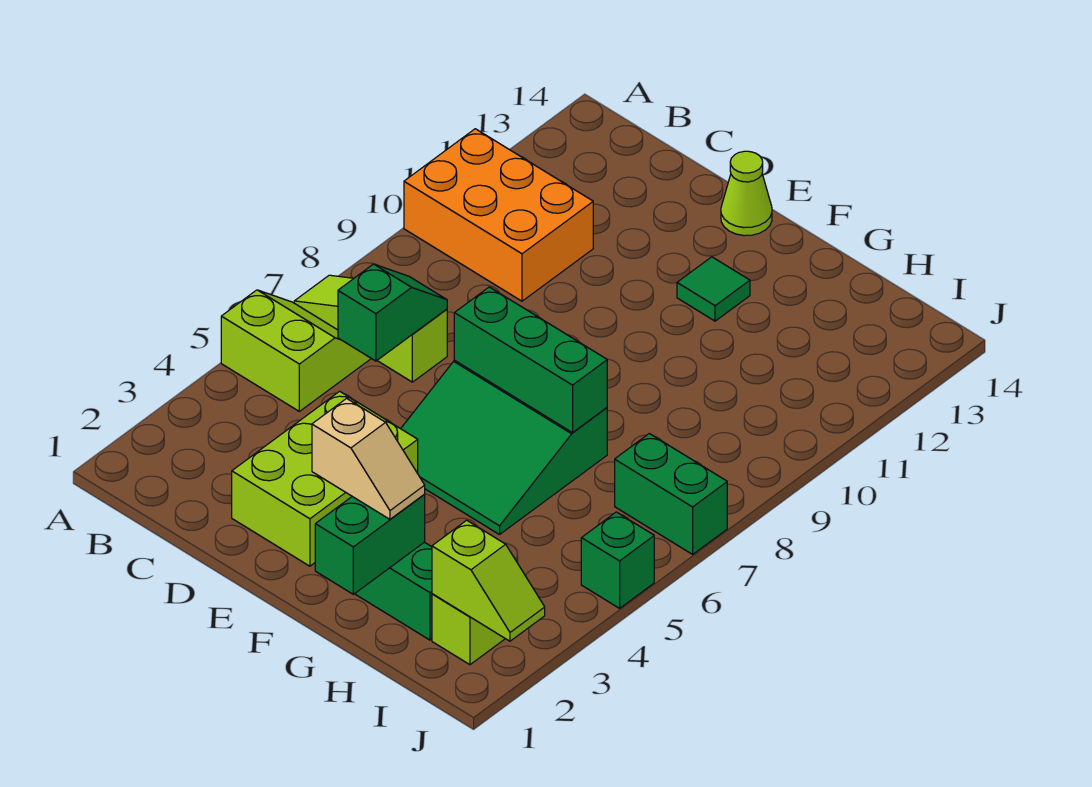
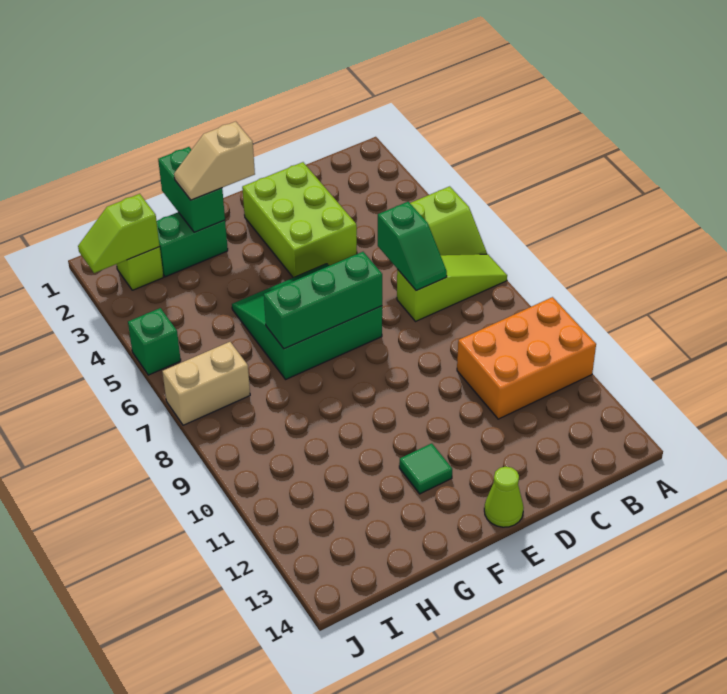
green brick I7:J7 level 1 -> tan brick I7:J7 level 1

